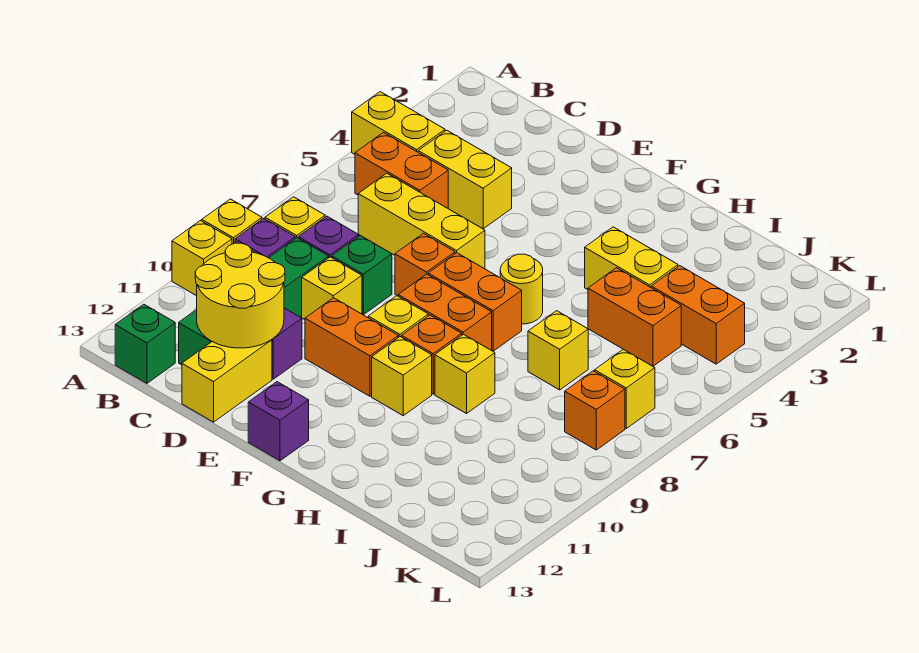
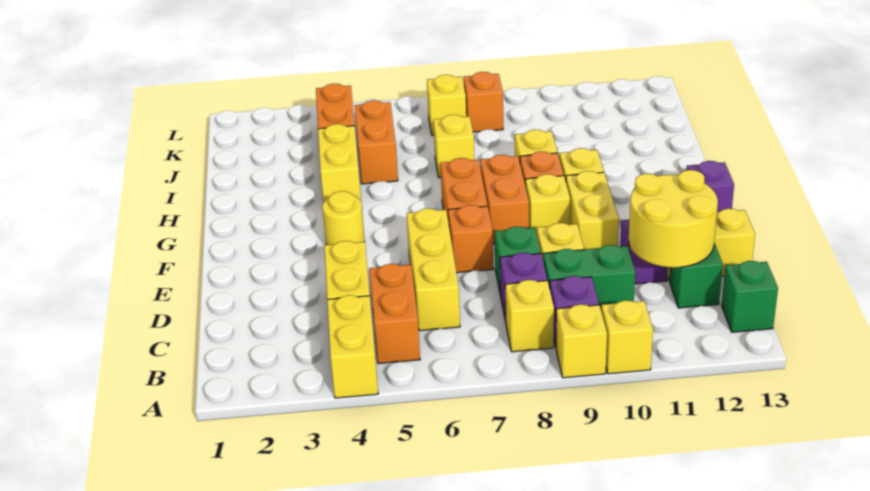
orange brick E10:F10 level 1 -> yellow brick E10:F10 level 1
yellow round brick G6 level 1 -> yellow round brick F4 level 1

